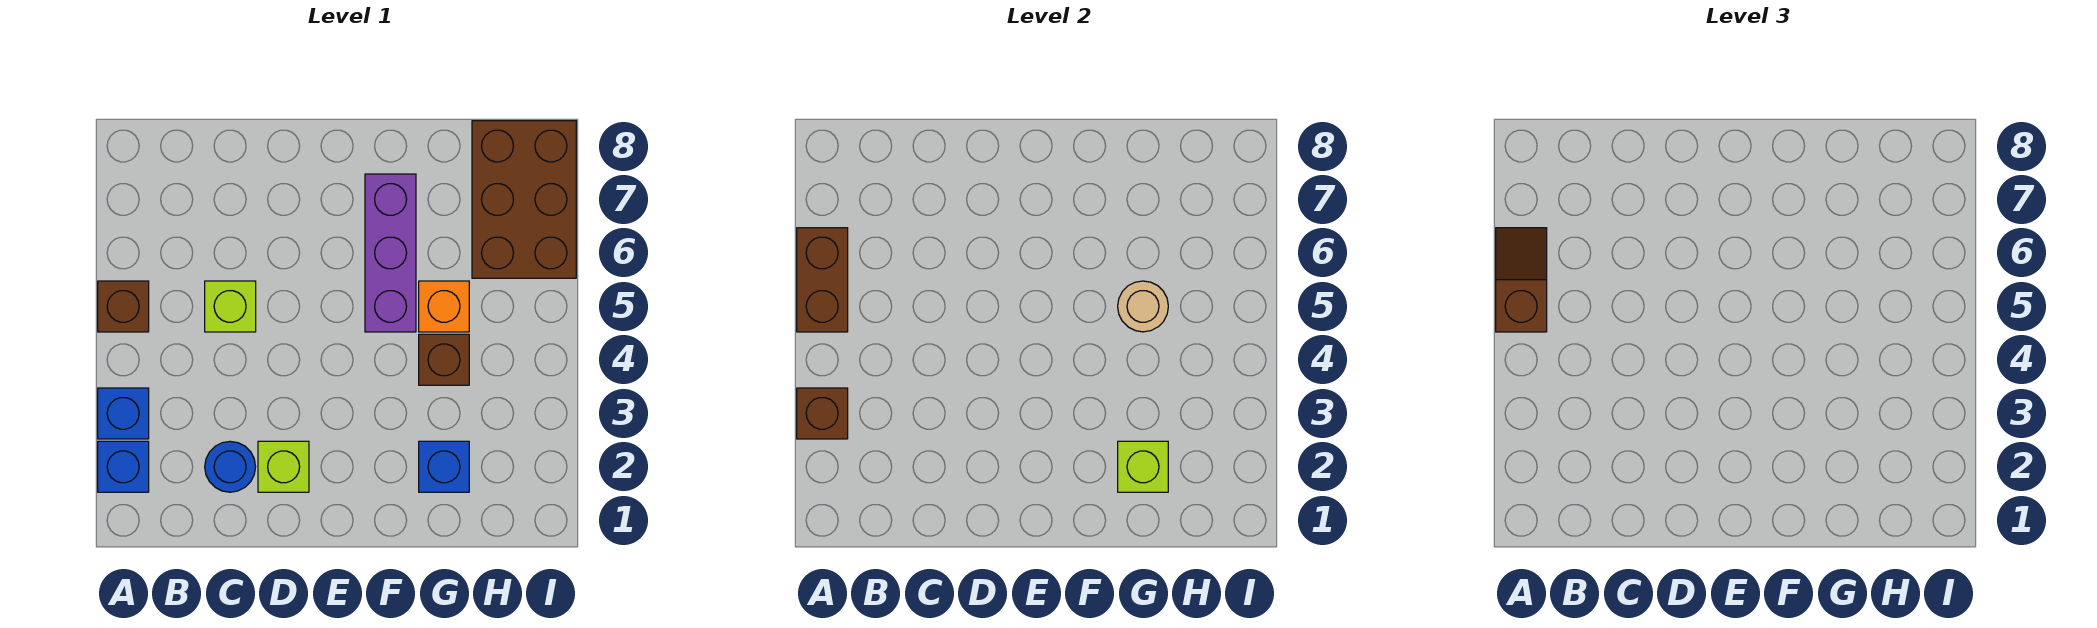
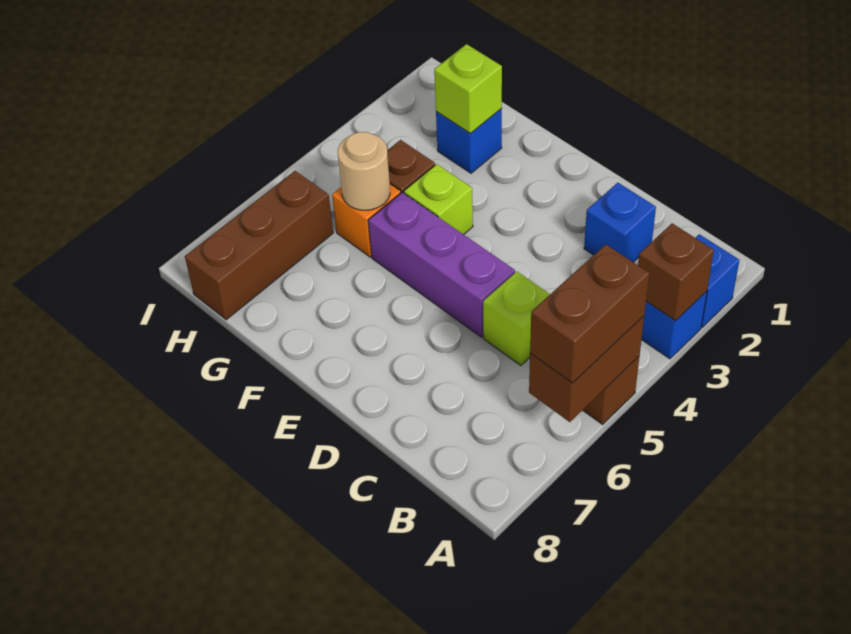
brown slope A5:A6 level 3 top 5 -> brown brick A5:A6 level 3
blue round brick C2 level 1 -> blue brick C2 level 1
lime brick D2 level 1 -> lime brick F4 level 1
purple brick F5:F7 level 1 -> purple brick D5:F5 level 1
brown brick H6:I8 level 1 -> brown brick H6:H8 level 1

